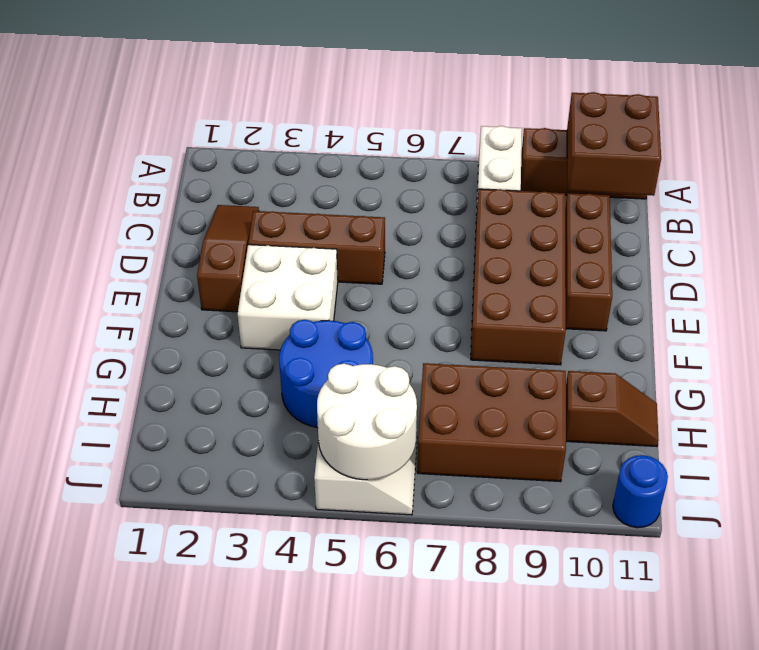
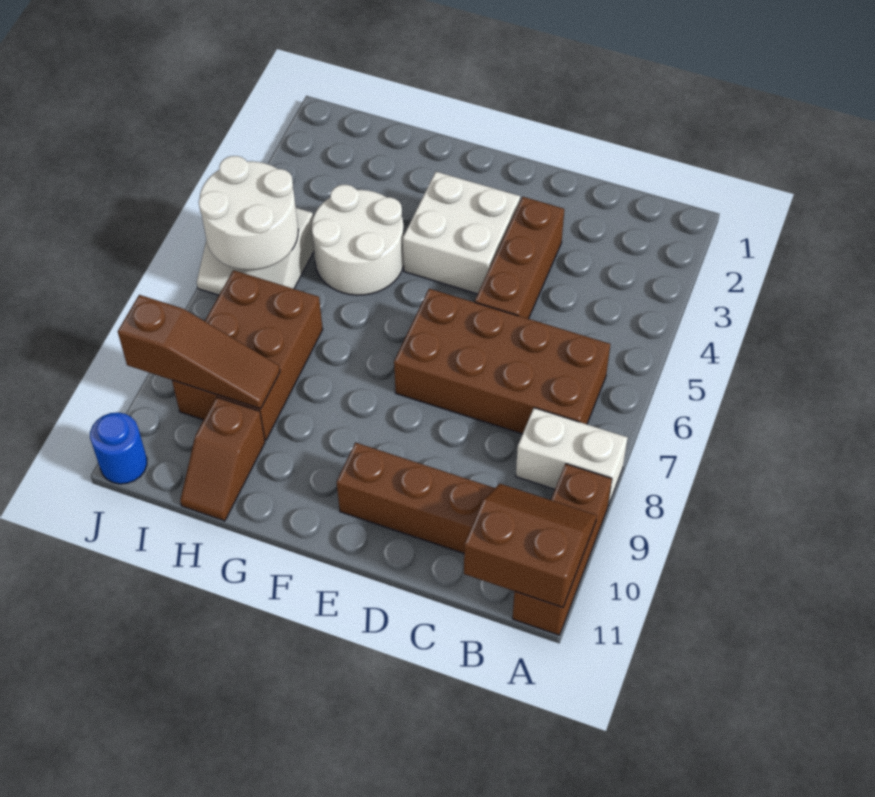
brown brick A10:B11 level 2 -> brown slope A10:B11 level 2 top 11
brown slope C2:E2 level 1 top E -> brown slope H9:J9 level 2 top J
brown brick C8:F9 level 1 -> brown brick B6:E7 level 1
blue round brick G4:H5 level 1 -> white round brick G4:H5 level 1

